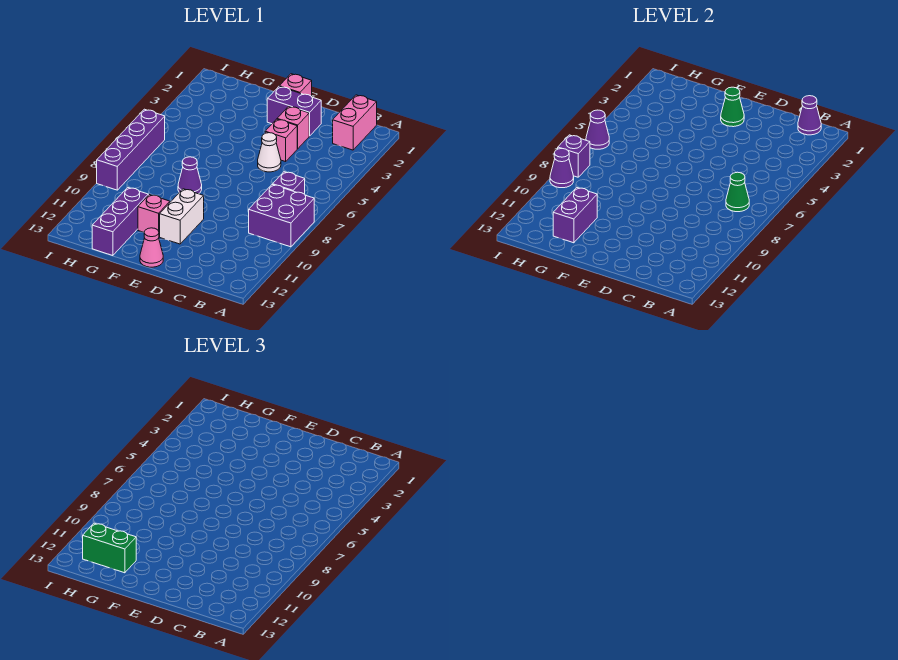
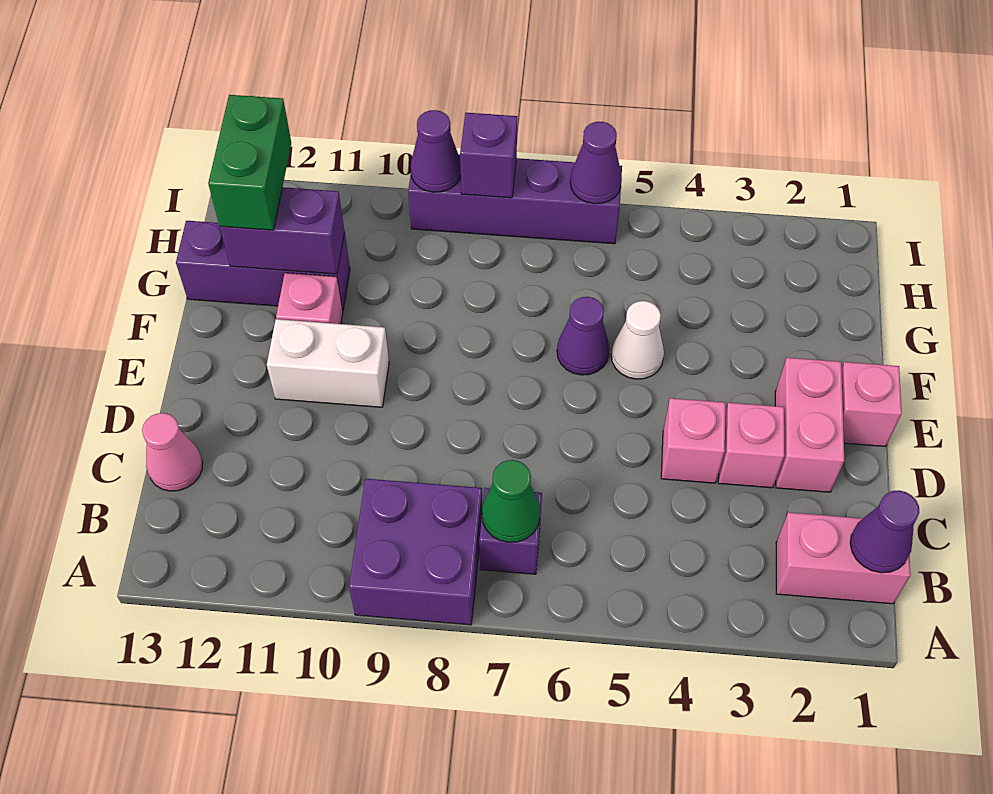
purple brick D2:E2 level 1 -> pink brick D2:E2 level 1
white cone D5 level 1 -> white cone F5 level 1
green cone E2 level 2 -> none
pink cone E13 level 1 -> pink cone C13 level 1
purple cone F8 level 1 -> purple cone F6 level 1

